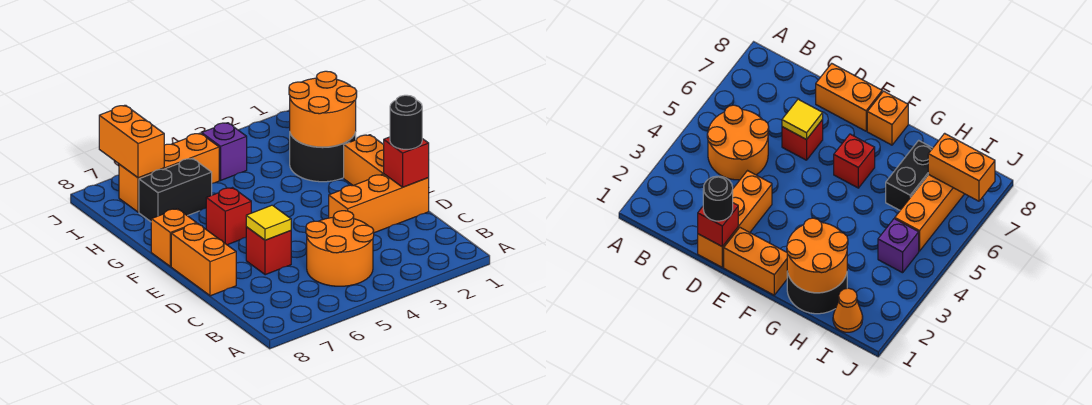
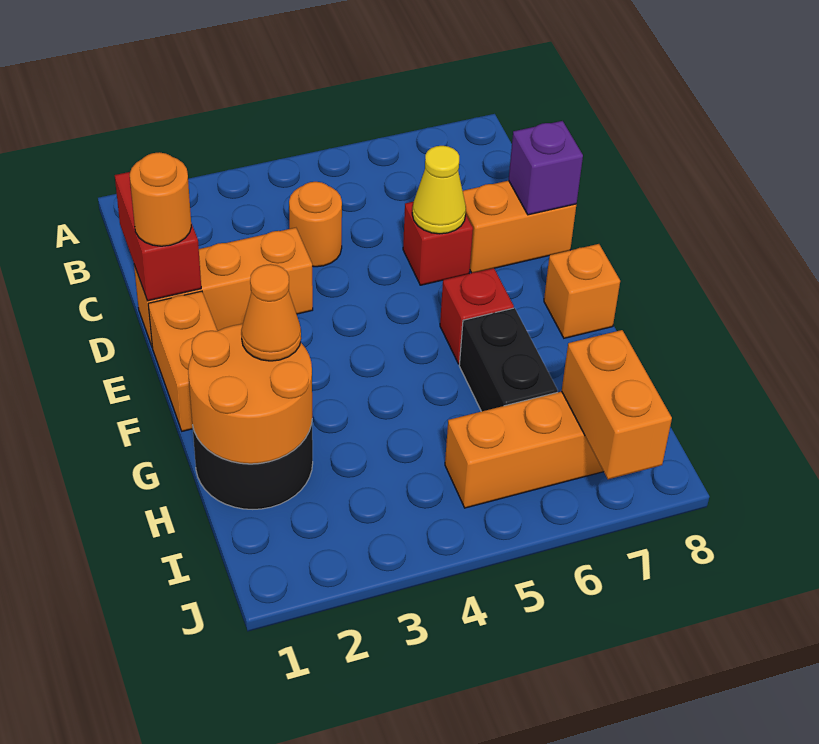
orange round brick B4:C5 level 1 -> orange round brick C4 level 1
red brick D1 level 2 -> red brick C1:D1 level 2
black round brick D1 level 3 -> orange round brick D1 level 3
yellow tile D6 level 2 -> yellow cone D6 level 2
orange brick D8:E8 level 1 -> orange brick D7:D8 level 1
black brick H6:H7 level 1 -> black brick G6:H6 level 1
orange cone I1 level 1 -> orange cone G2 level 3
purple brick I4 level 1 -> purple brick D8 level 2

